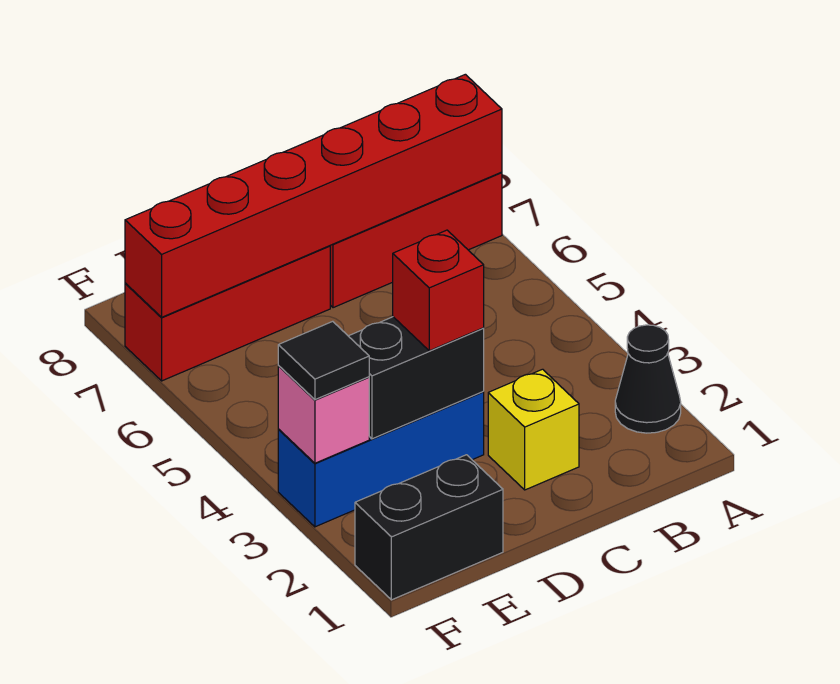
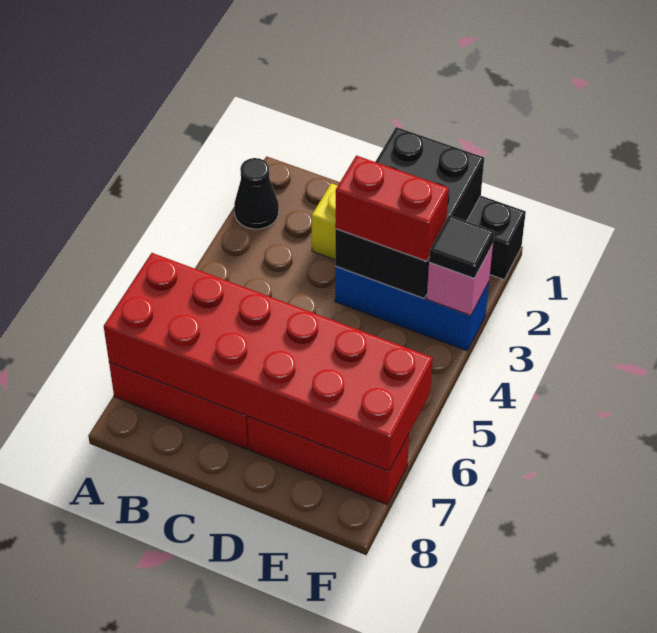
red brick A7:F7 level 2 -> red brick A6:F7 level 2
black brick D3:E3 level 2 -> black brick D1:E3 level 2
red brick D3 level 3 -> red brick D3:E3 level 3

